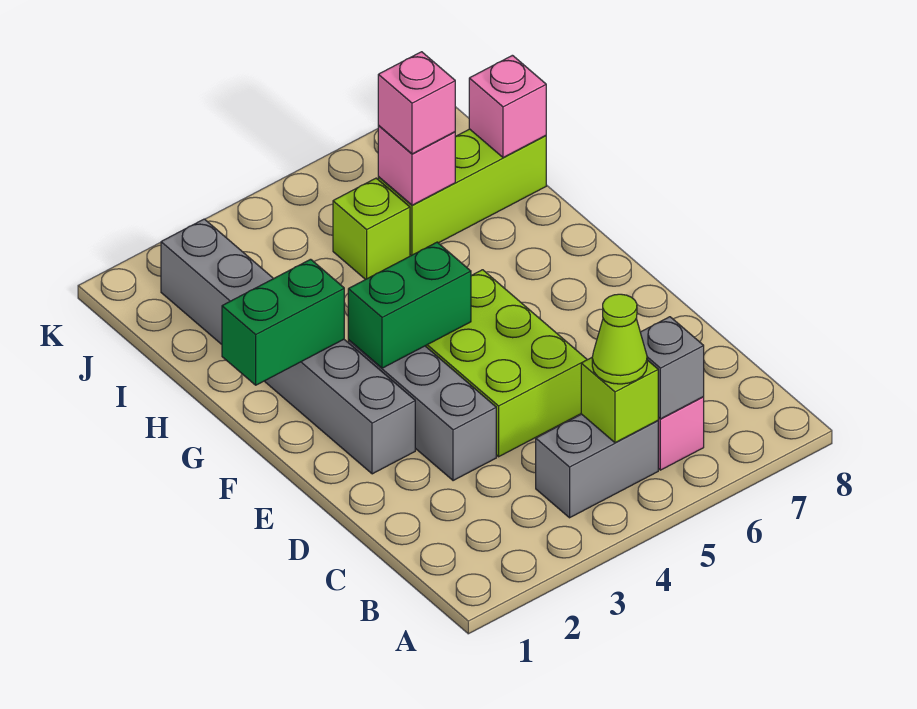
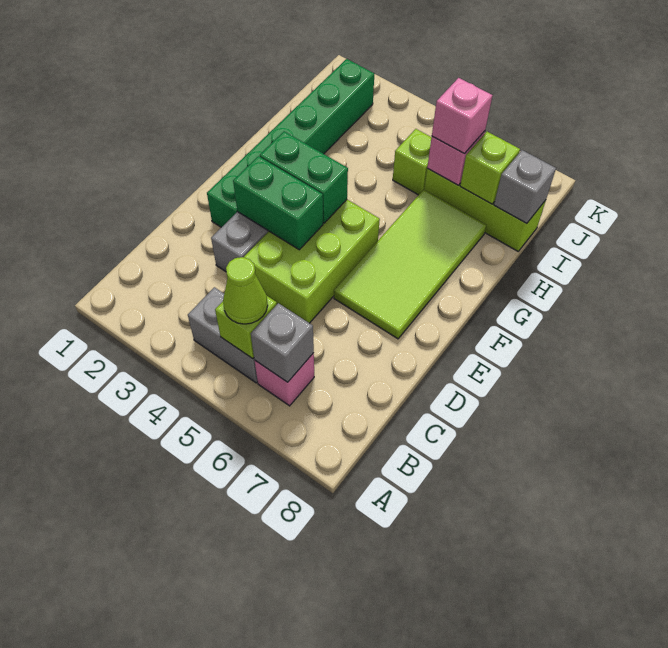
grey brick E2:J2 level 1 -> green brick E2:J2 level 1
none -> lime tile E6:H7 level 1
green brick G1:G2 level 2 -> green brick E3:E4 level 2
none -> lime brick I7 level 2
pink brick I8 level 2 -> grey brick I8 level 2

